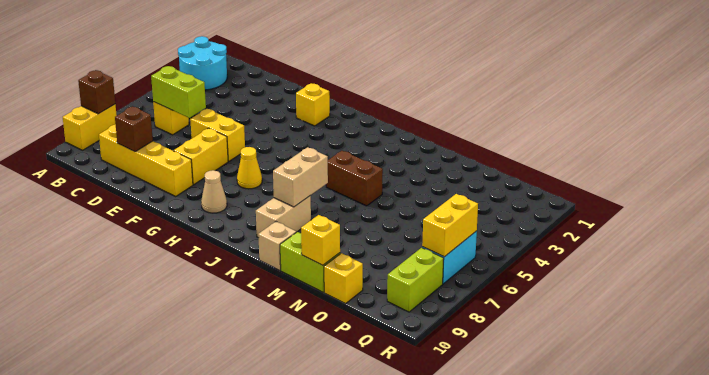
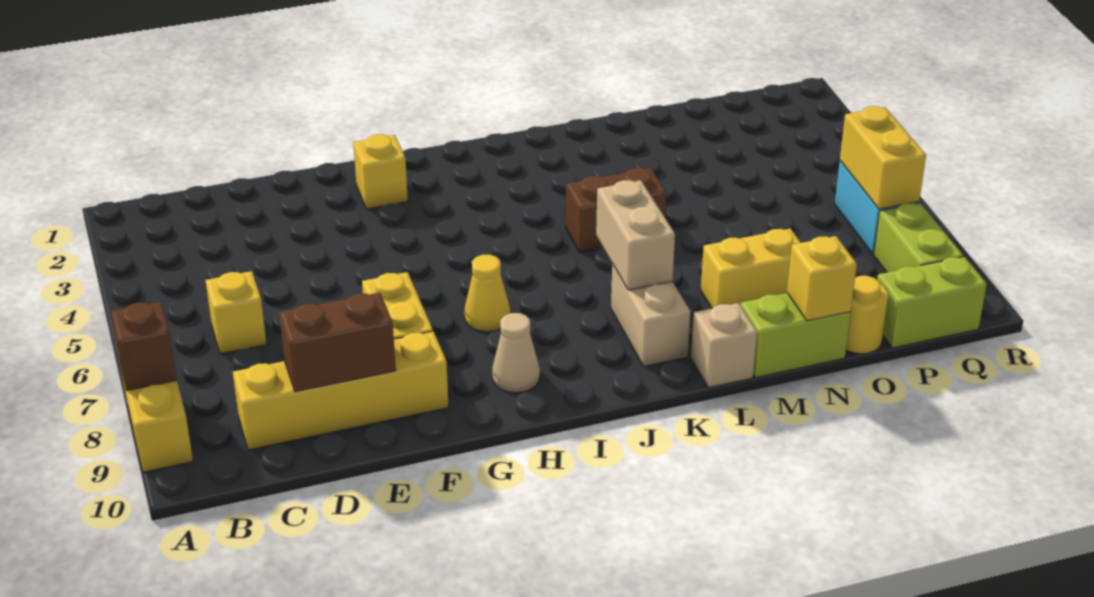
cyan round brick A2:B3 level 1 -> none
lime brick C6:D6 level 2 -> lime brick P10:Q10 level 1
brown brick D9 level 2 -> brown brick D9:E9 level 2
yellow brick E6:F6 level 1 -> yellow brick M8:N8 level 1
yellow brick O10 level 1 -> yellow round brick O10 level 1

